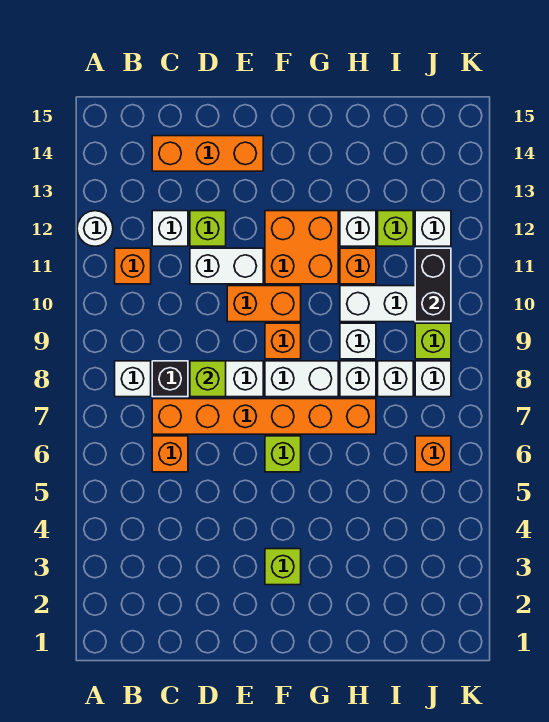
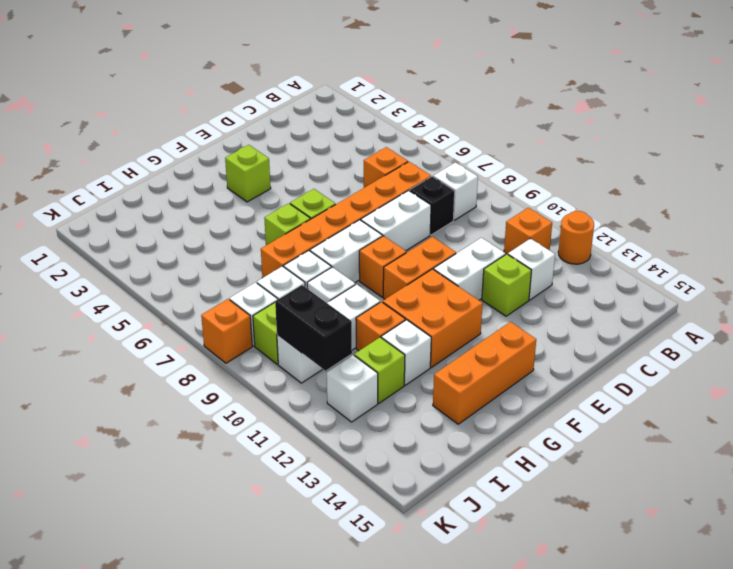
white round brick A12 level 1 -> orange round brick A12 level 1
orange brick C14:E14 level 1 -> orange brick F14:H14 level 1
lime brick D8 level 2 -> lime brick G6 level 1
orange brick J6 level 1 -> orange brick K8 level 1

